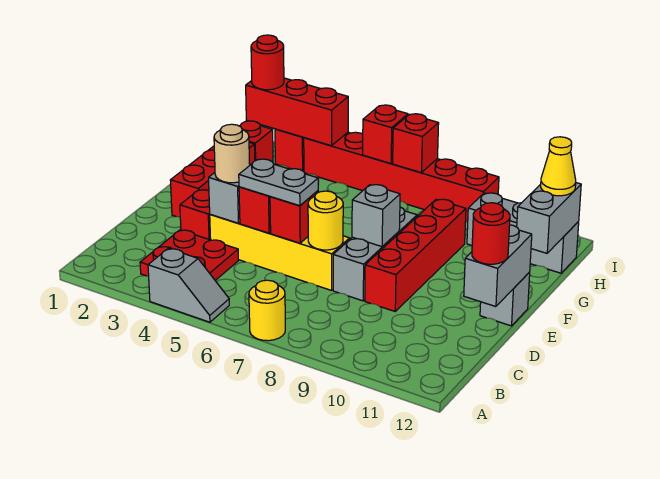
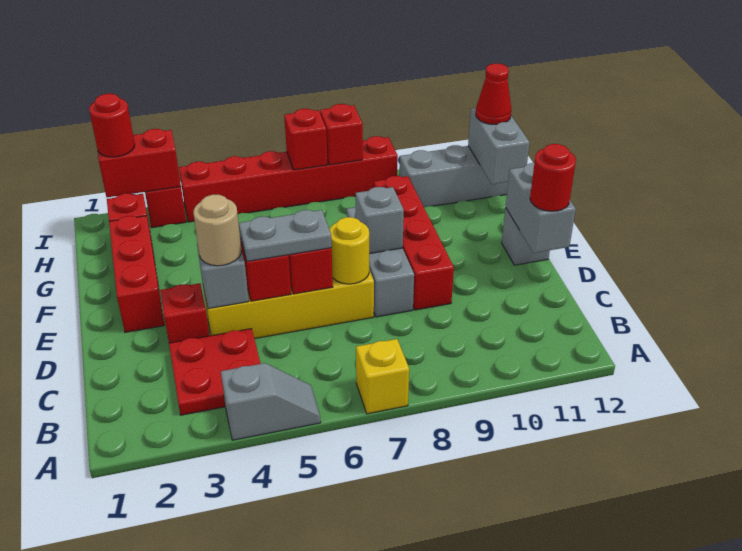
yellow round brick A7 level 1 -> yellow brick A7 level 1
yellow cone H12 level 3 -> red cone H12 level 3
red brick I2:I4 level 2 -> red brick I2:I3 level 2
red brick I6 level 2 -> red brick I8 level 2

